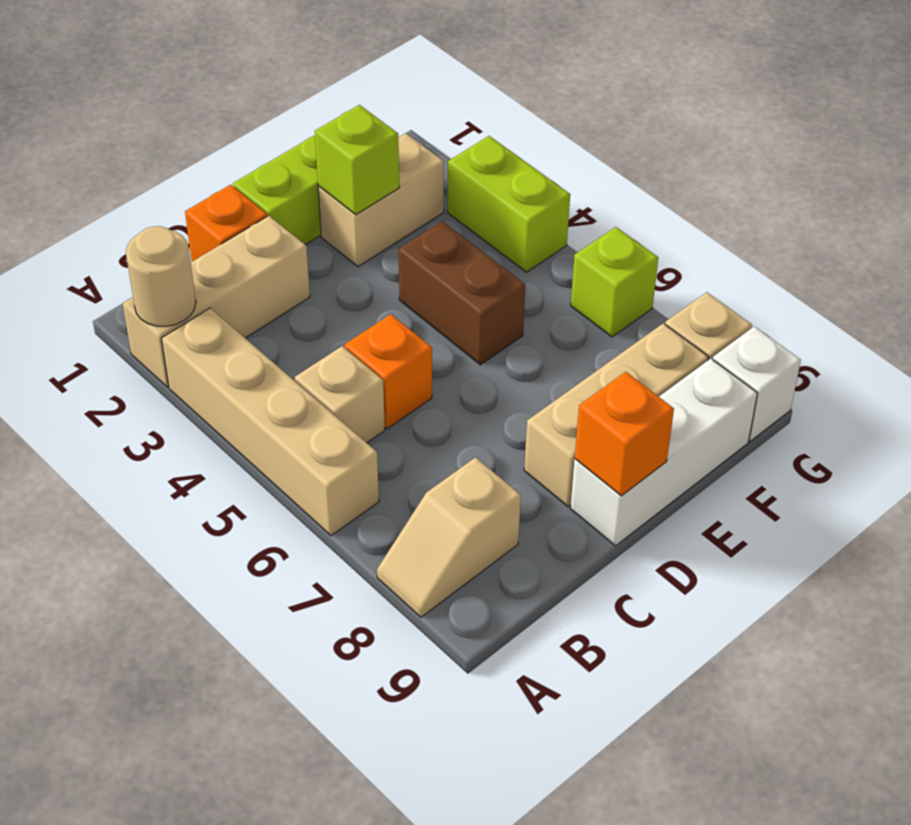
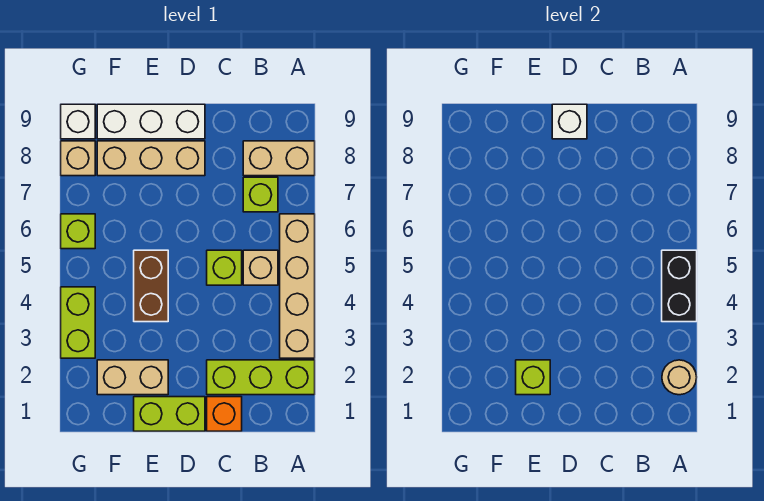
tan brick A2:C2 level 1 -> lime brick A2:C2 level 1
none -> black brick A4:A5 level 2
tan slope A8:B8 level 1 top B -> tan brick A8:B8 level 1
none -> lime brick B7 level 1
orange brick C5 level 1 -> lime brick C5 level 1
orange brick D9 level 2 -> white brick D9 level 2

